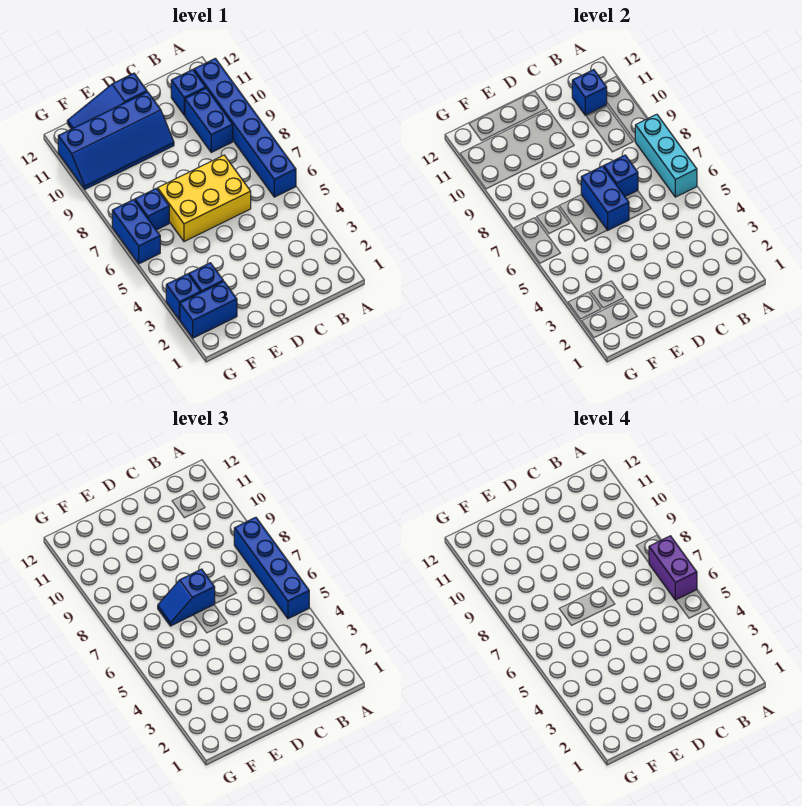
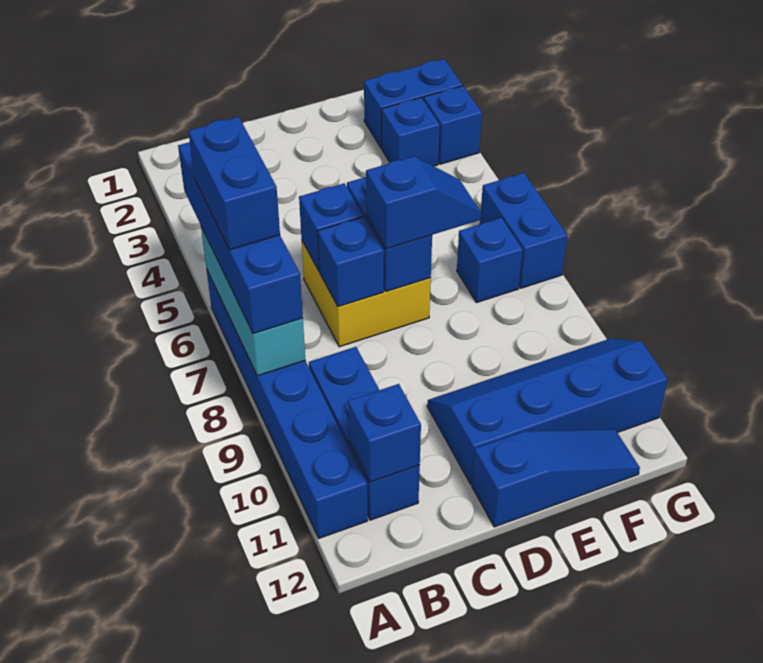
purple brick A6:A7 level 4 -> blue brick A6:A7 level 4
yellow brick C6:E7 level 1 -> yellow brick C6:D7 level 1
none -> blue brick C6 level 2

